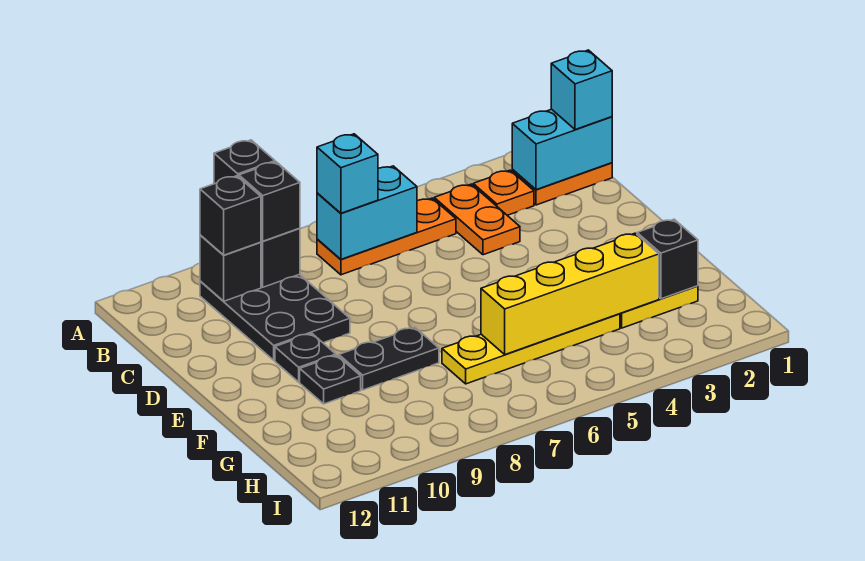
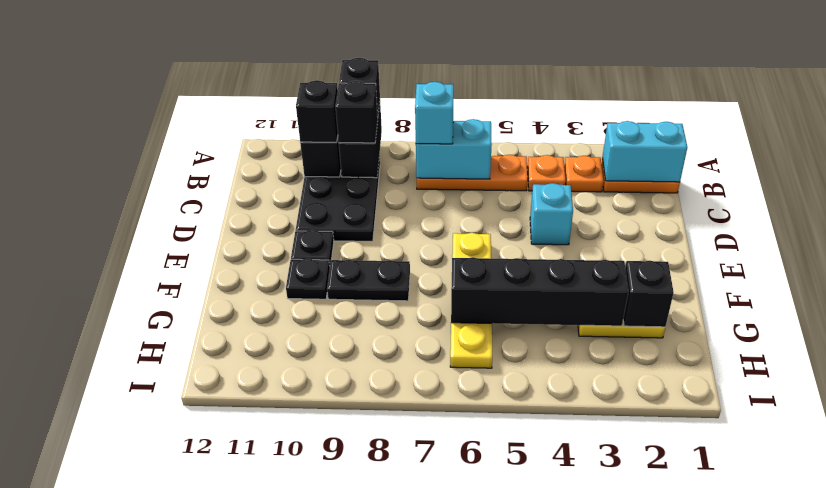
cyan brick B1 level 3 -> cyan brick D4 level 1
orange plate B4:C4 level 1 -> orange plate B4 level 1
yellow brick G3:G6 level 2 -> black brick G3:G6 level 2
yellow plate G4:G7 level 1 -> yellow plate E6:H6 level 1

